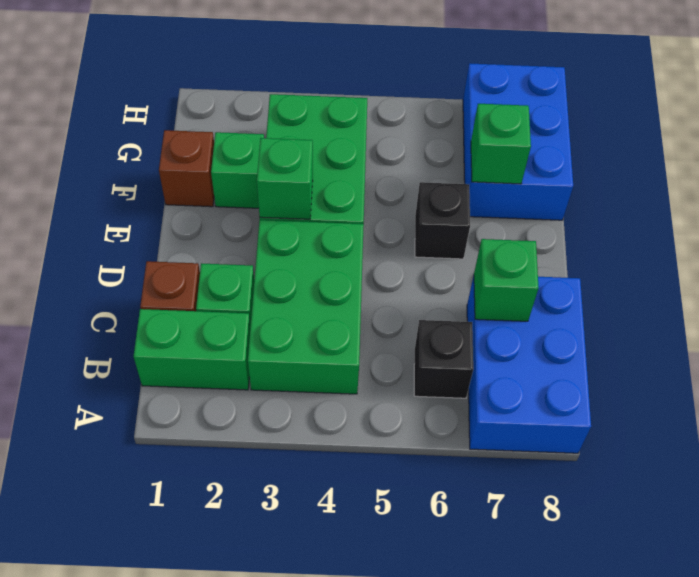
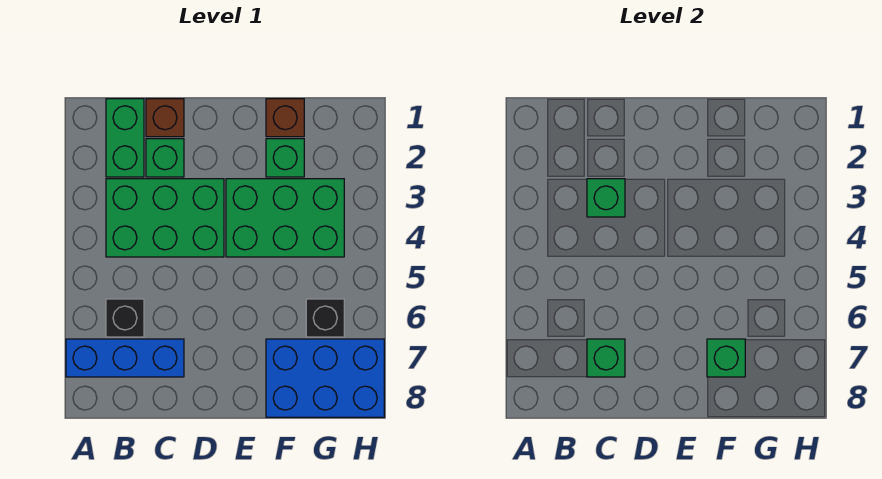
blue brick A7:C8 level 1 -> blue brick A7:C7 level 1
green brick E3 level 2 -> green brick C3 level 2
black brick E6 level 1 -> black brick G6 level 1

